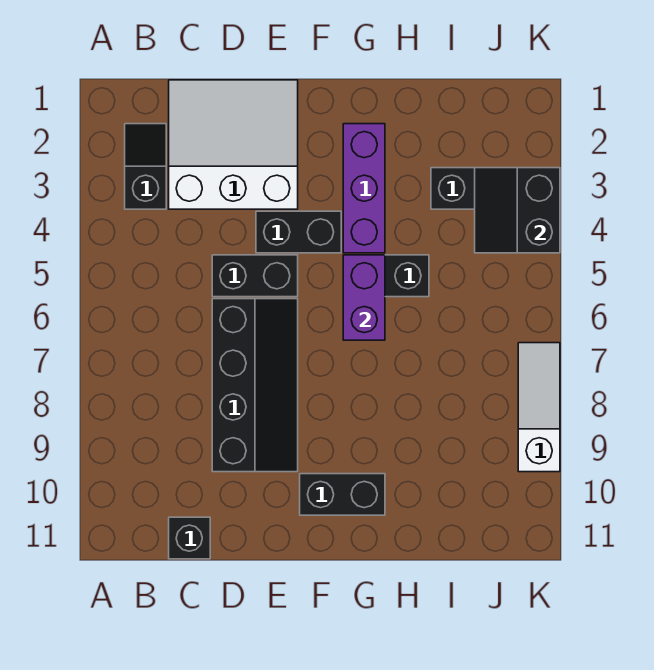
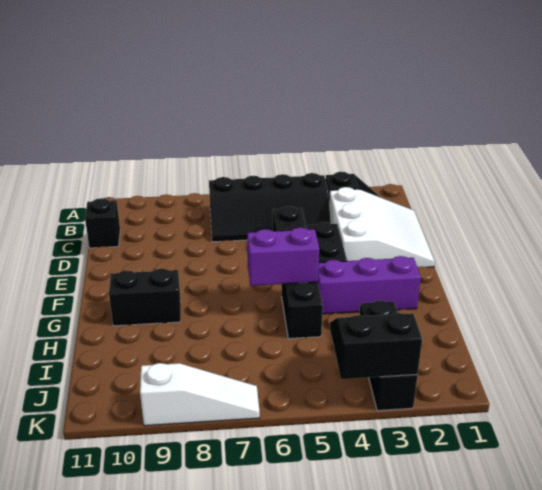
black slope D6:E9 level 1 top D -> black slope B4:C7 level 1 top B
black brick F10:G10 level 1 -> black brick G9:G10 level 1

